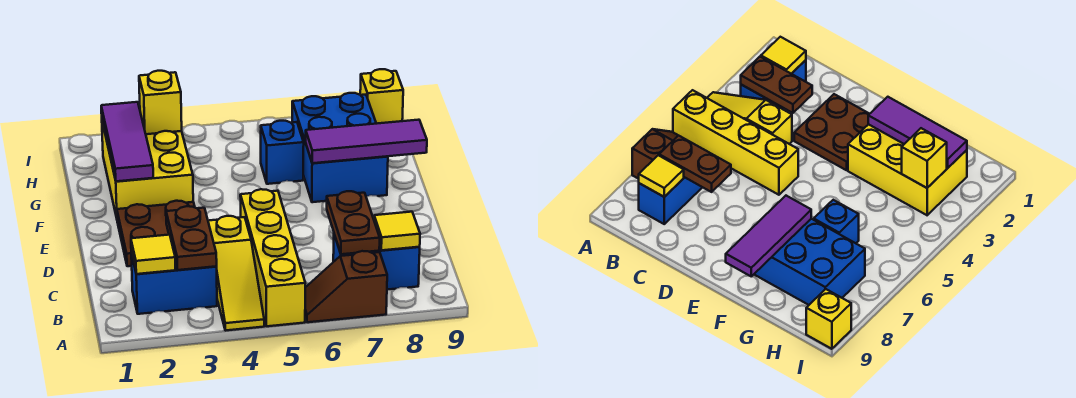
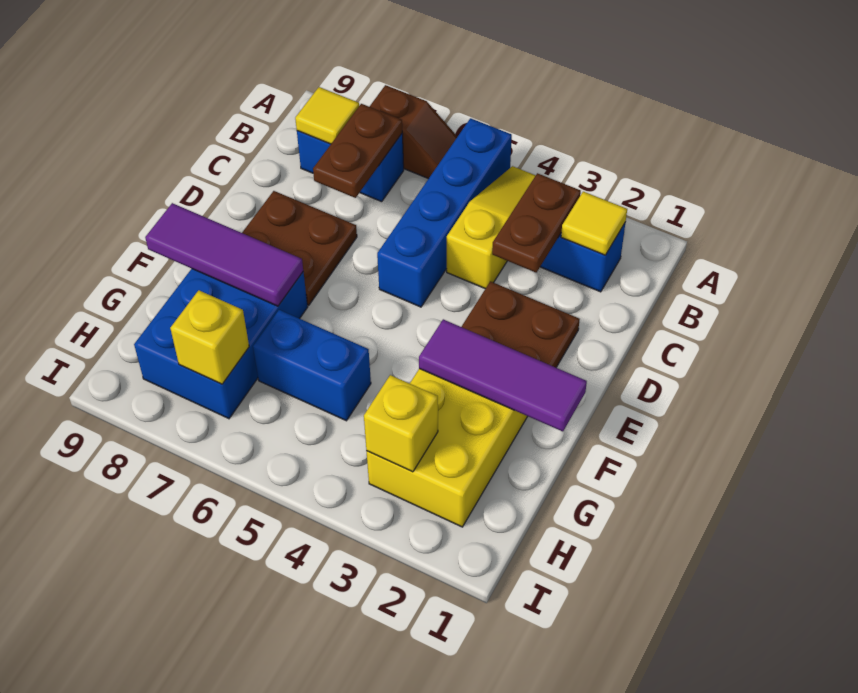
yellow brick A5:D5 level 1 -> blue brick A5:D5 level 1
none -> brown plate D7:E8 level 1
purple tile F2:H2 level 2 -> purple tile F1:F3 level 2
blue brick G6 level 1 -> blue brick G5:G6 level 1
yellow brick I9 level 1 -> yellow brick H7 level 2

